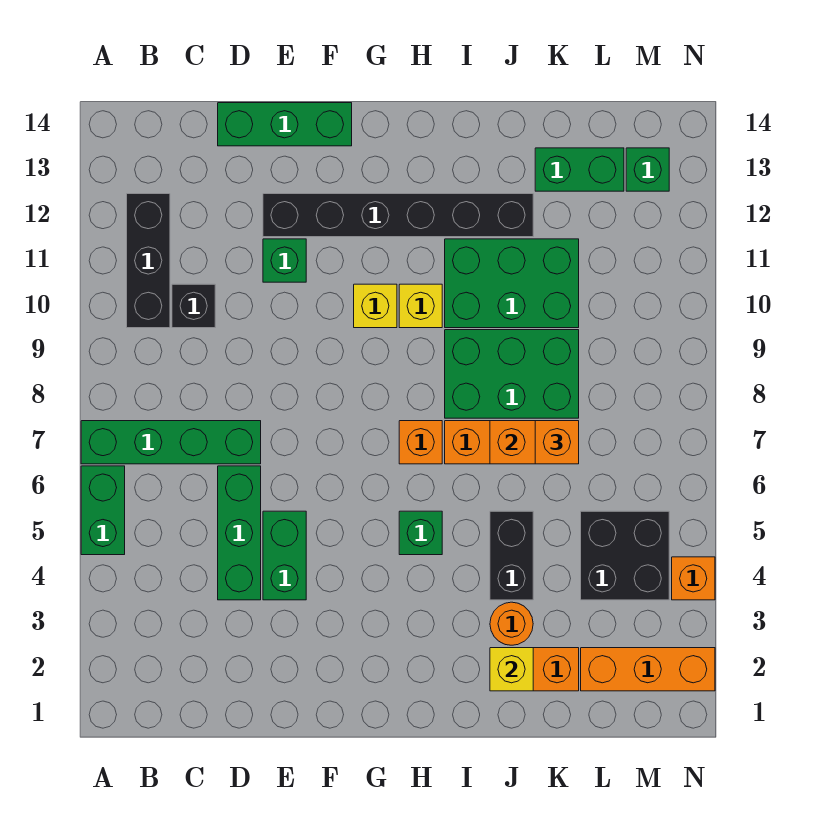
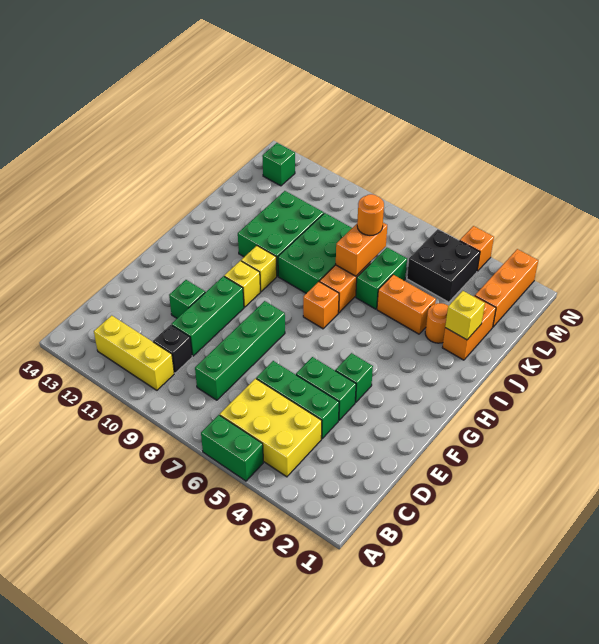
green brick A7:D7 level 1 -> green brick C8:F8 level 1
none -> yellow brick B4:C6 level 1
black brick B10:B12 level 1 -> yellow brick B10:B12 level 1
green brick D14:F14 level 1 -> green brick D10:F10 level 1
black brick E12:J12 level 1 -> none
green brick H5 level 1 -> green brick F4 level 1
black brick J4:J5 level 1 -> orange brick J4:J5 level 1
orange brick K7 level 3 -> orange round brick K7 level 3
green brick K13:L13 level 1 -> green brick J6:K6 level 1

